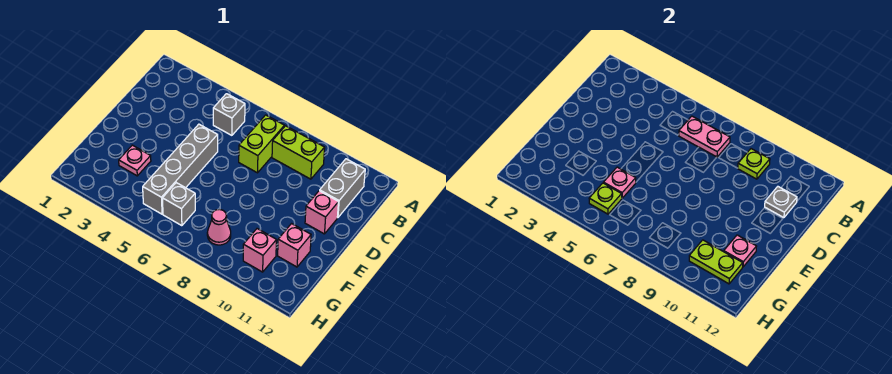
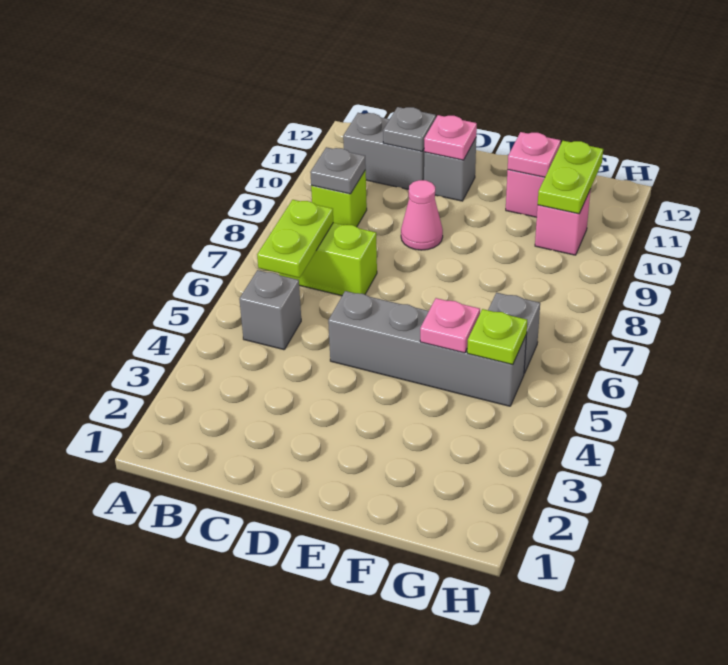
pink plate B6:B7 level 2 -> lime plate B6:B7 level 2
lime brick B8:B9 level 1 -> lime brick B9 level 1
lime plate B9 level 2 -> grey plate B9 level 2
pink brick D11 level 1 -> grey brick D11 level 1
pink plate F3 level 1 -> pink plate D11 level 2
pink cone G8 level 1 -> pink cone D9 level 1

